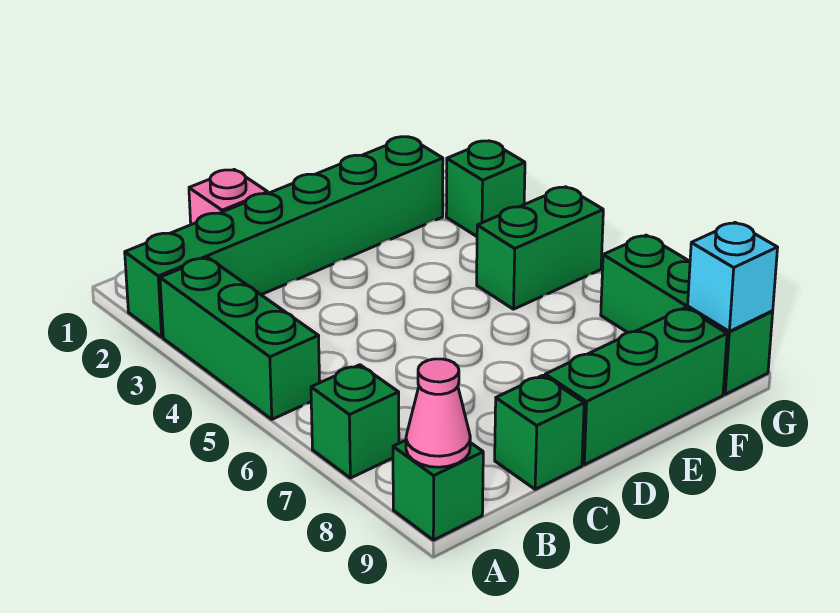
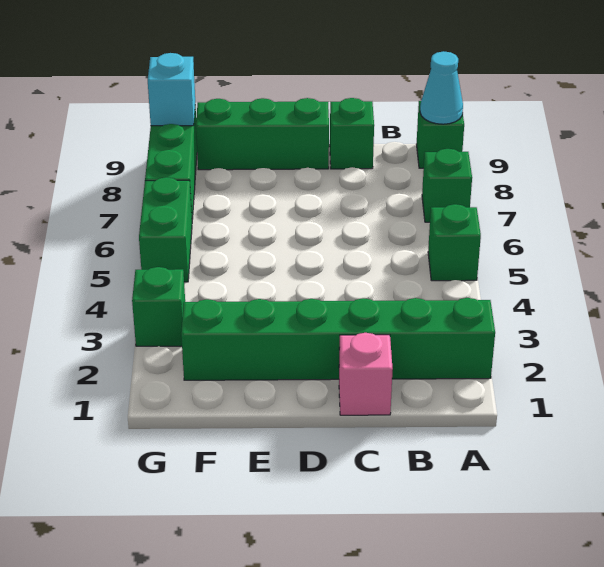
green brick A3:A5 level 1 -> green brick A5 level 1
pink cone A9 level 2 -> cyan cone A9 level 2
green brick F5:G5 level 1 -> green brick G5:G6 level 1

